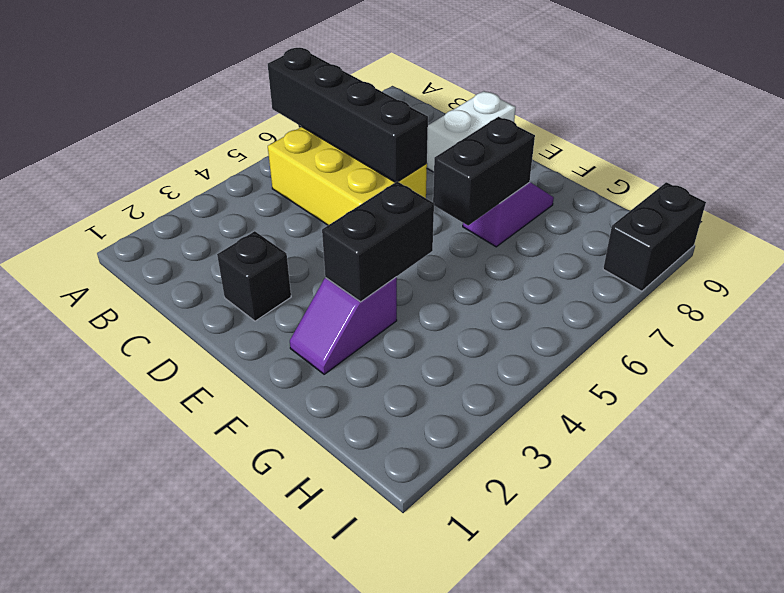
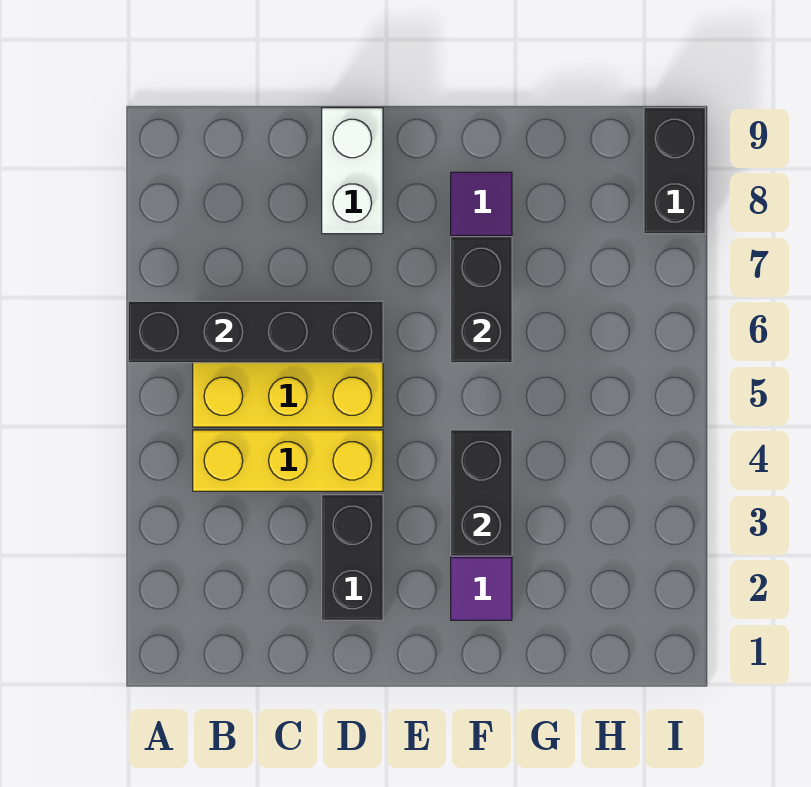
none -> yellow brick B4:D4 level 1
black brick D2 level 1 -> black brick D2:D3 level 1

